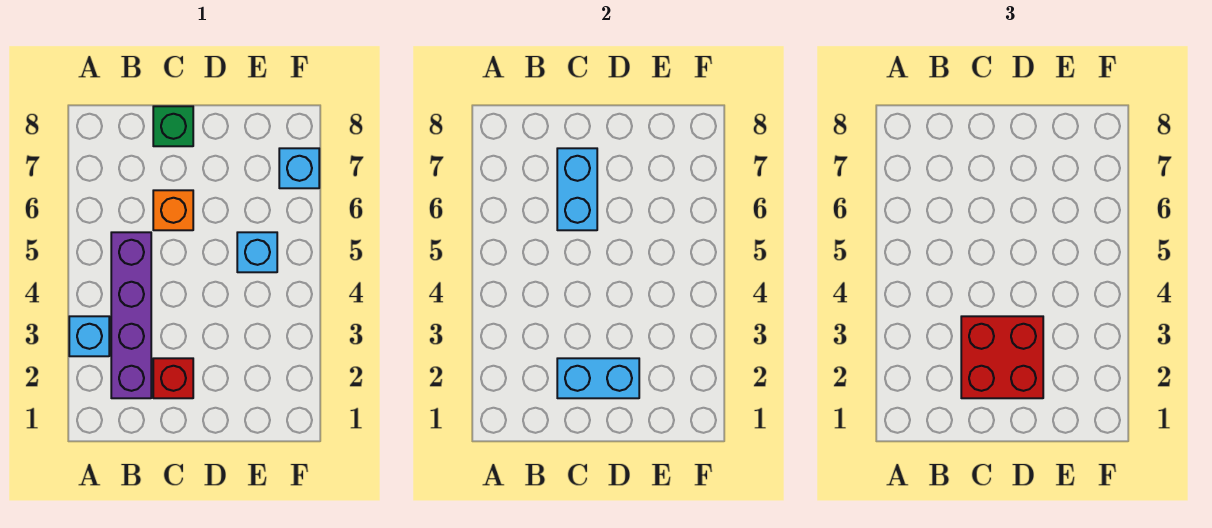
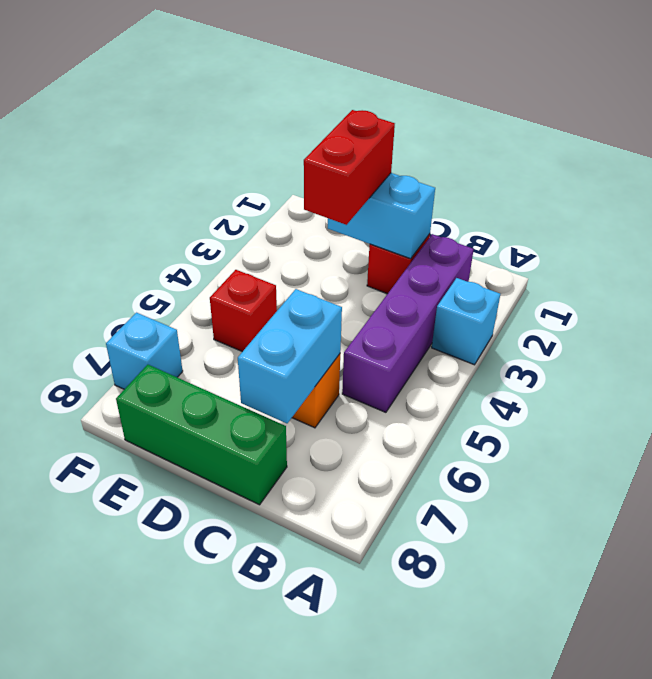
red brick C2:D3 level 3 -> red brick D2:D3 level 3
green brick C8 level 1 -> green brick C8:E8 level 1
cyan brick E5 level 1 -> red brick E5 level 1

